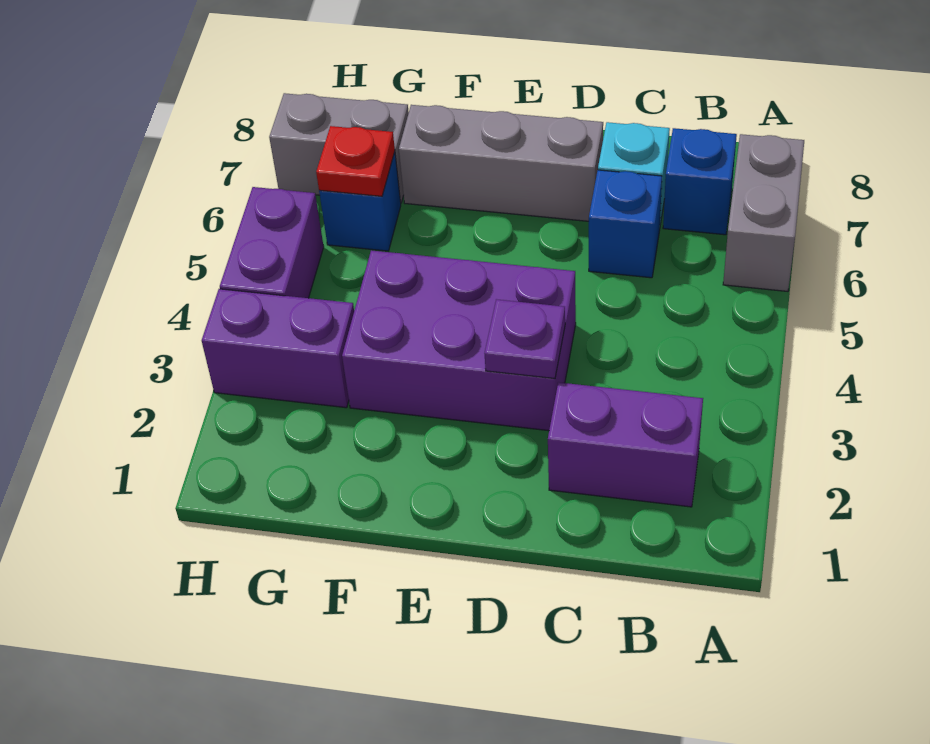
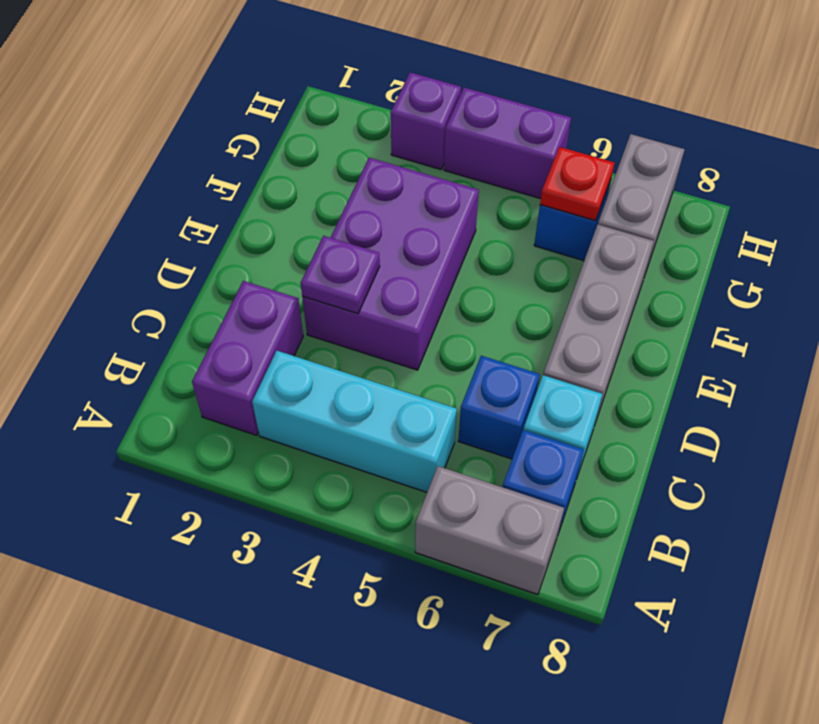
none -> cyan brick B3:B5 level 1
purple brick G3:H3 level 1 -> purple brick H3 level 1

